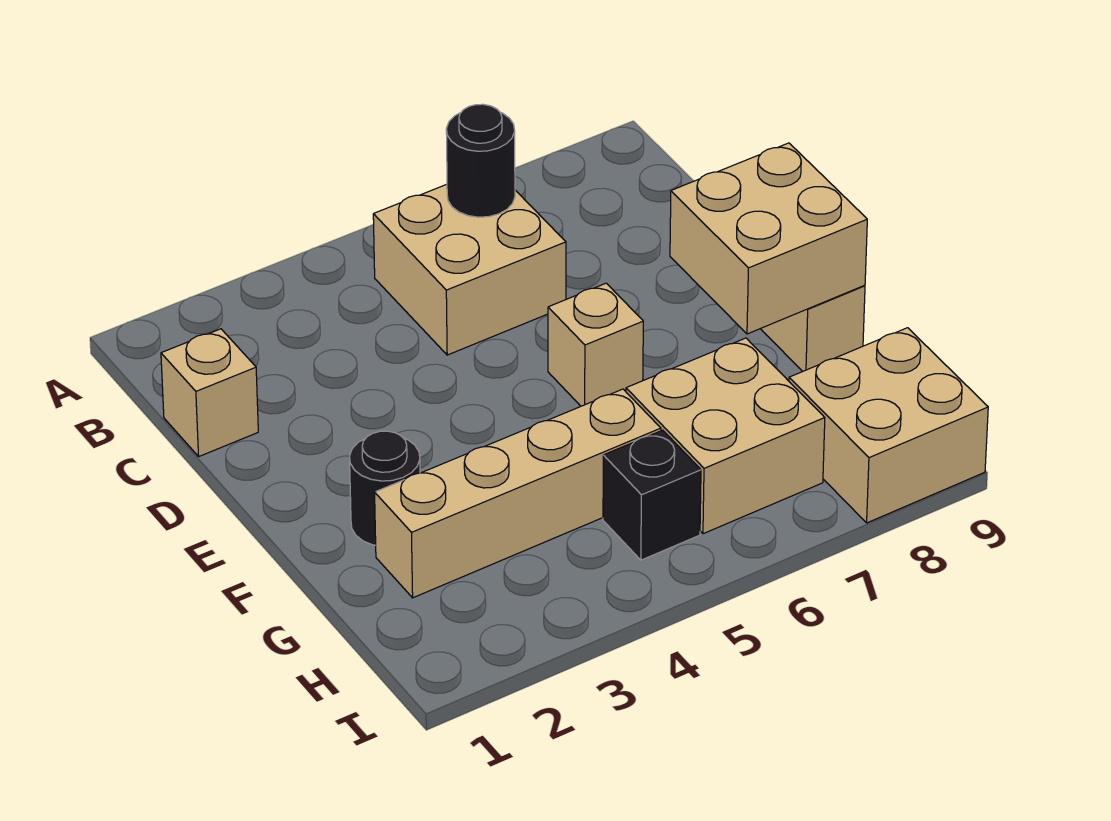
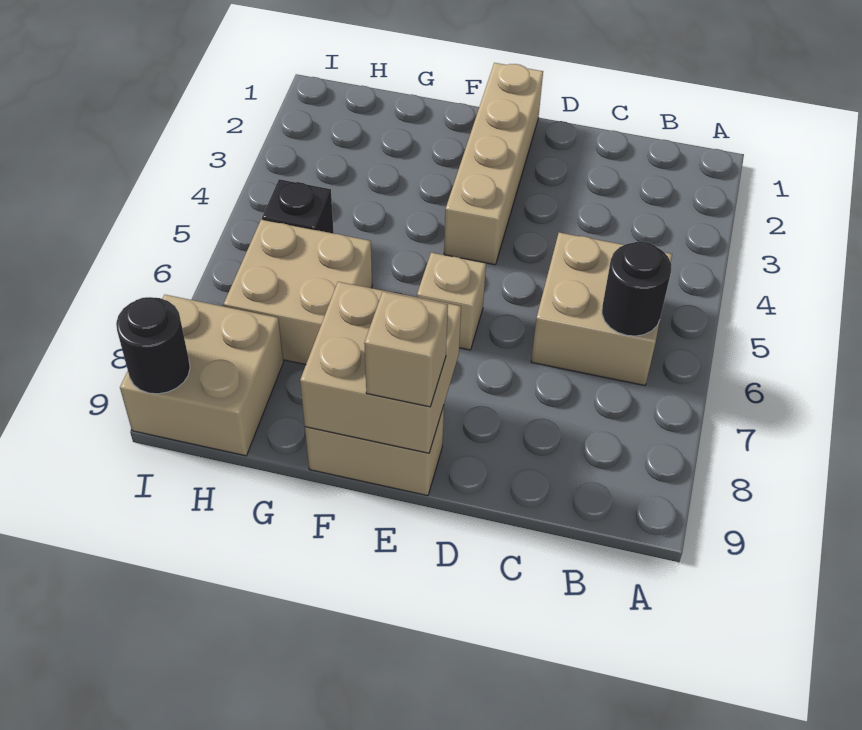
tan brick C1 level 1 -> tan brick E9 level 3
black round brick F2 level 1 -> black round brick I9 level 2
tan brick G2:G5 level 1 -> tan brick E1:E4 level 1

